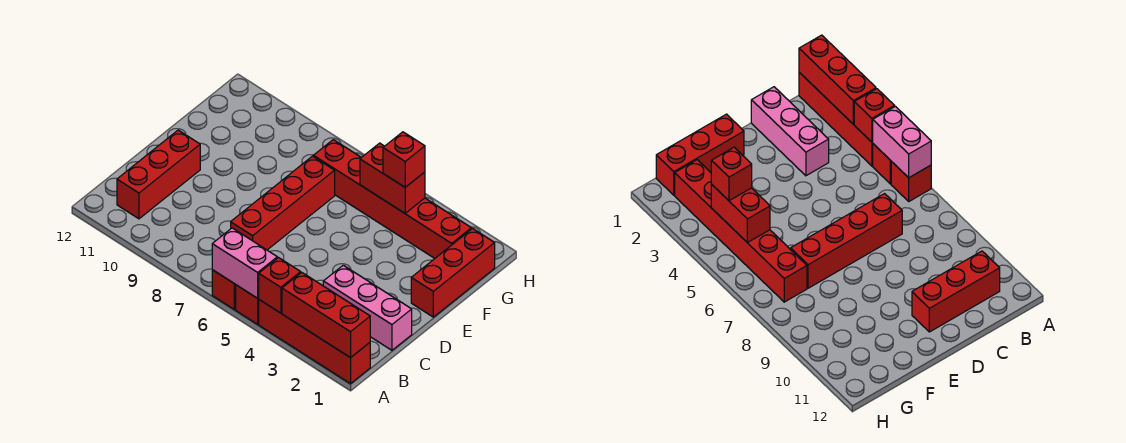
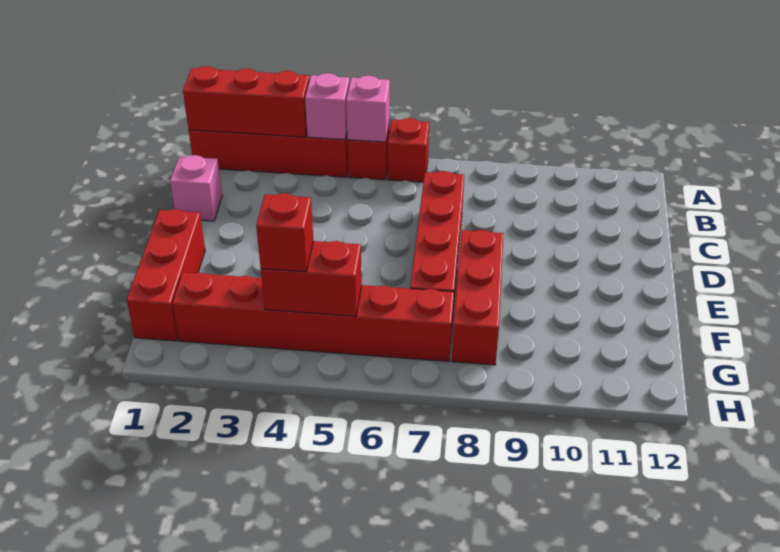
red brick A4 level 2 -> pink brick A4 level 2
pink brick A5:A6 level 2 -> pink brick A5 level 2
red brick B11:D11 level 1 -> red brick E8:G8 level 1
pink brick C1:C3 level 1 -> pink brick C1 level 1

